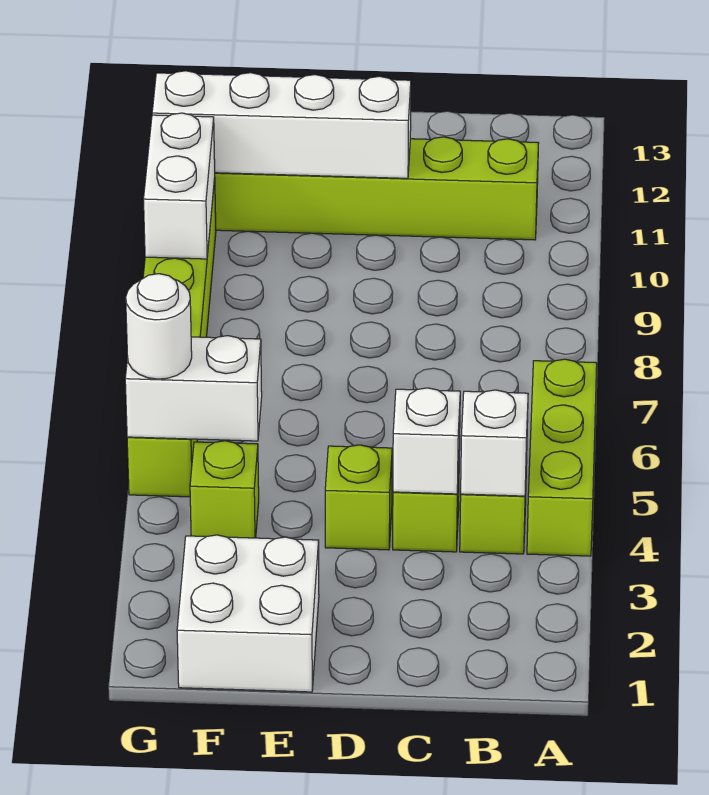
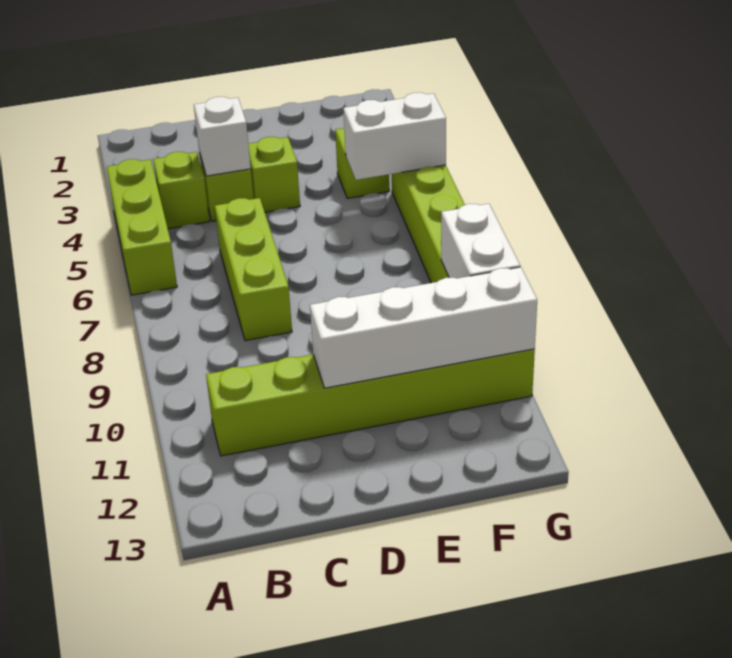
white brick B4 level 2 -> none
none -> lime brick C6:C8 level 1
white brick E1:F2 level 1 -> none
white round brick G5 level 3 -> none

